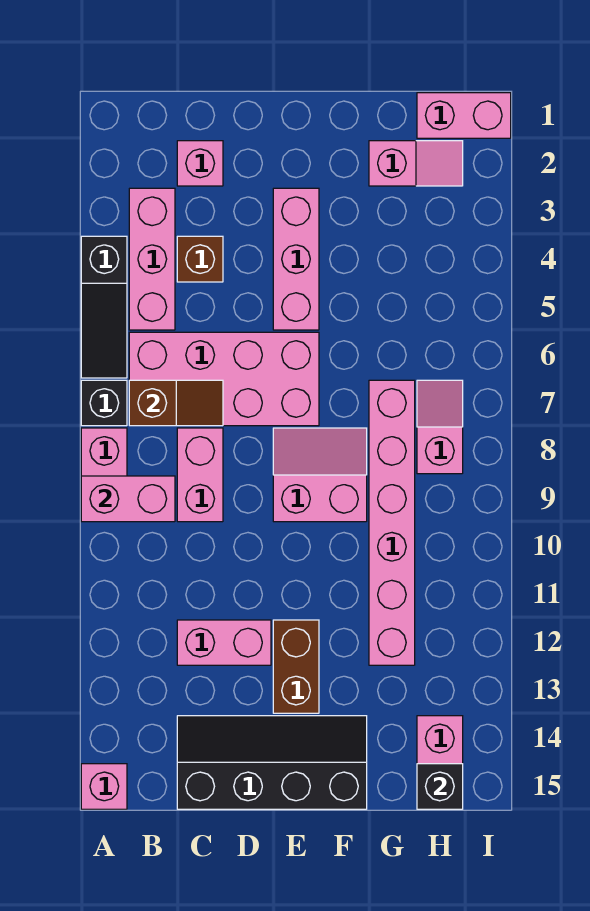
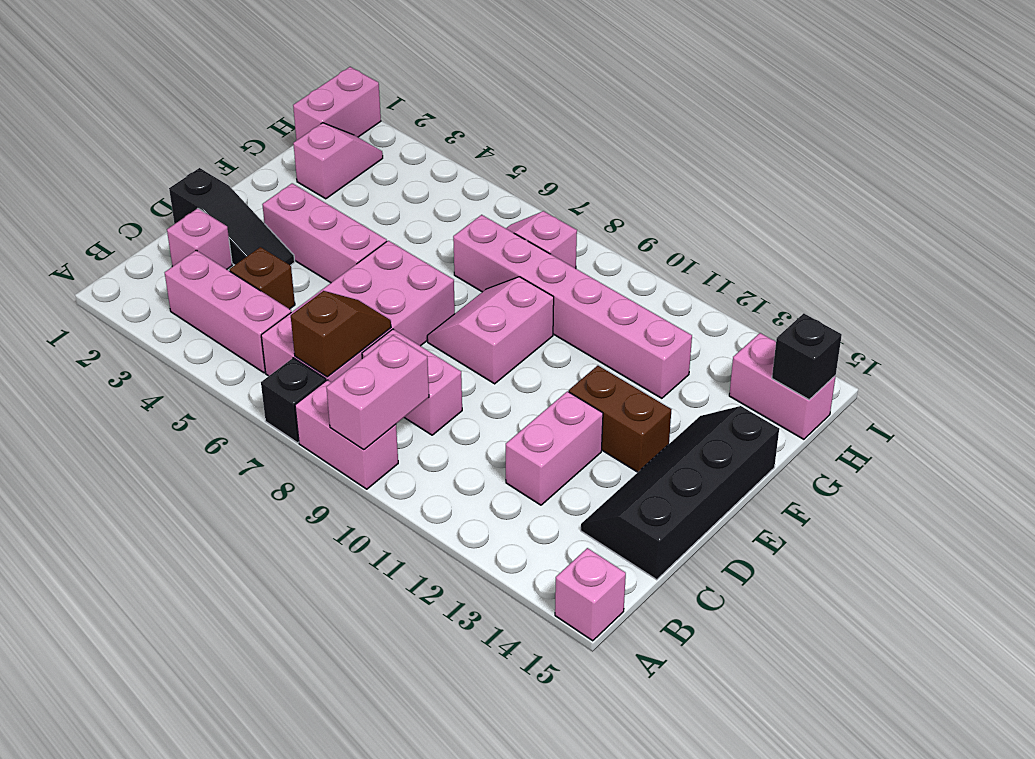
black slope A4:A6 level 1 top 4 -> black slope D1:D3 level 1 top 1

